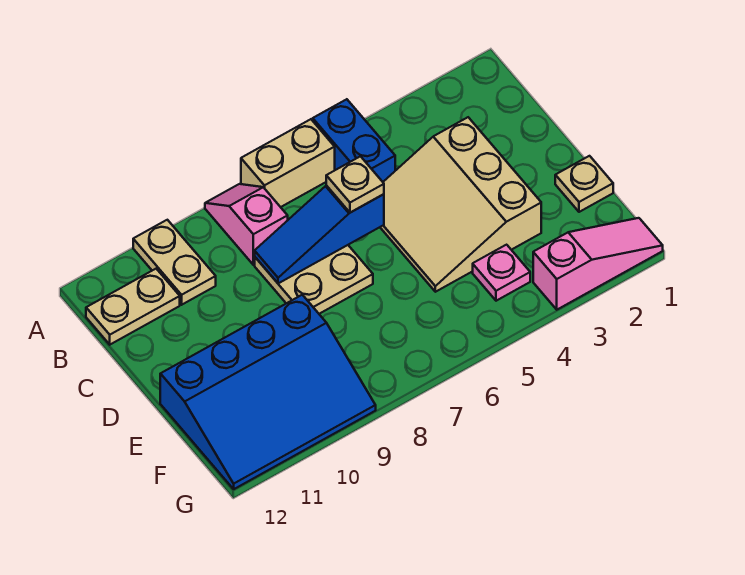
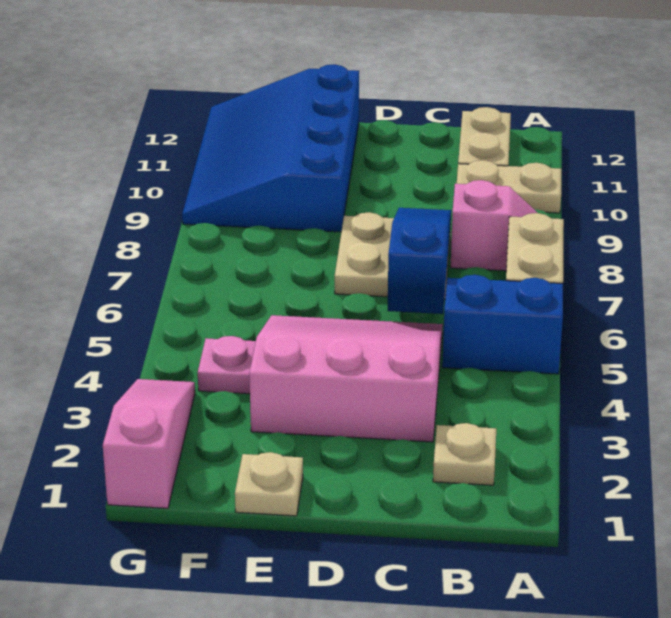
tan slope C3:E5 level 1 top 3 -> pink slope C3:E5 level 1 top 3
tan plate C6 level 3 -> tan plate B2 level 1
pink slope G1:G3 level 1 top 3 -> pink slope G1:G3 level 1 top 1

